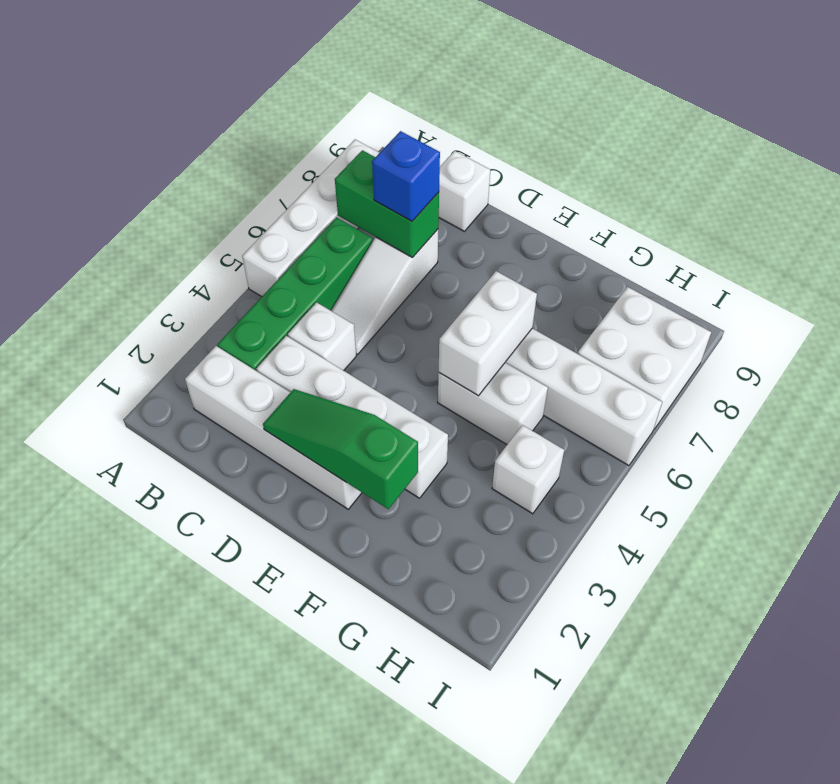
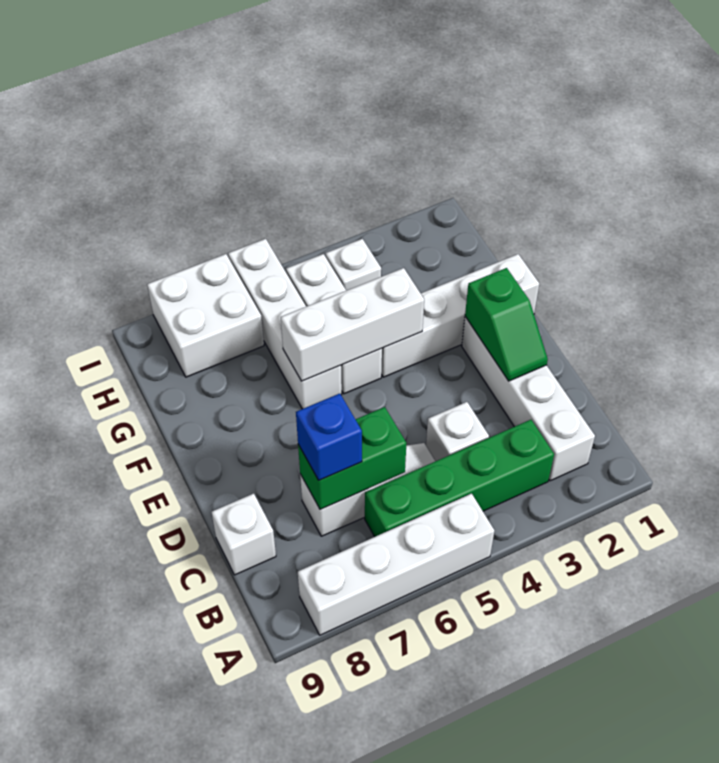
green brick B7:C7 level 2 -> green brick C6:C7 level 2
white brick C3:F3 level 1 -> white brick F1:F4 level 1
green slope D2:F2 level 2 top F -> green slope D2:E2 level 2 top E
white brick F5:G5 level 1 -> white brick F5:H5 level 1
white brick F5:F6 level 2 -> white brick F4:F6 level 2

